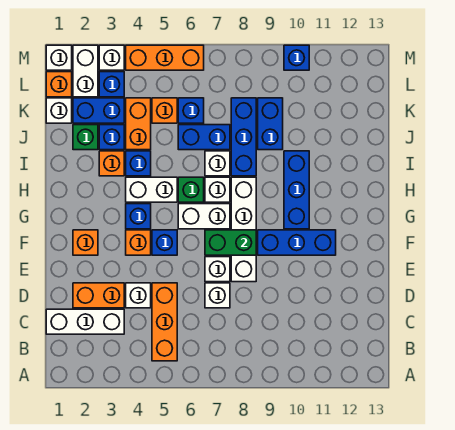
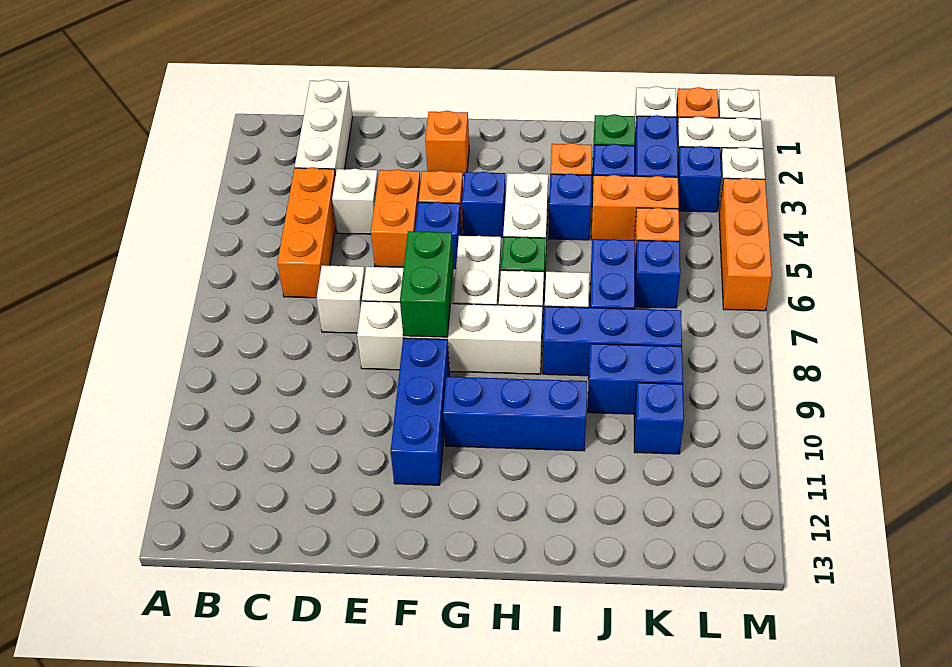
orange brick B5:D5 level 1 -> orange brick C4:C6 level 1
orange brick D2:D3 level 1 -> orange brick E4:E5 level 1
blue brick M10 level 1 -> blue brick K10 level 1

